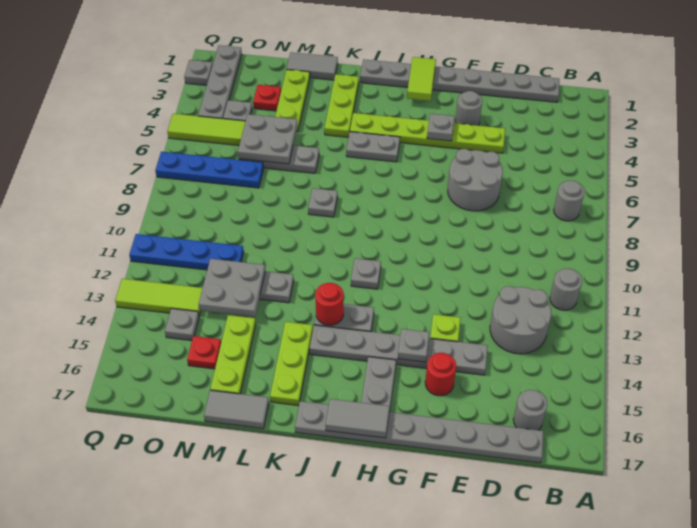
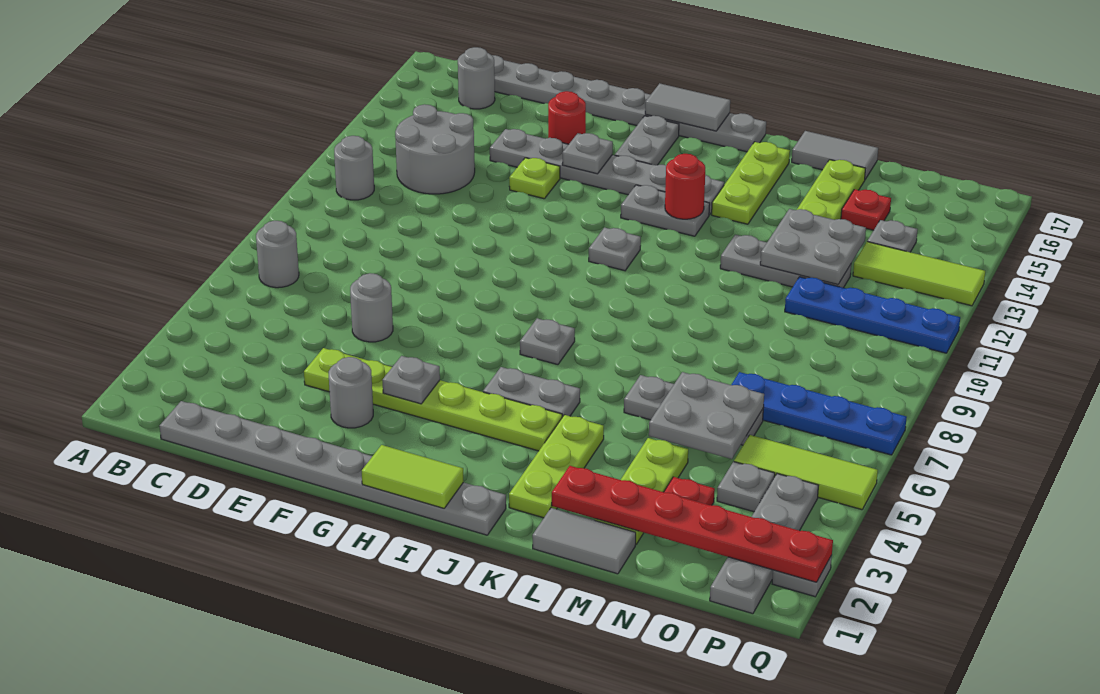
grey round brick E6:F7 level 1 -> grey round brick E6 level 1
lime tile H1:H2 level 2 -> lime tile H1:I1 level 2
grey plate K8 level 1 -> grey plate I7 level 1
none -> red plate L2:Q2 level 2

